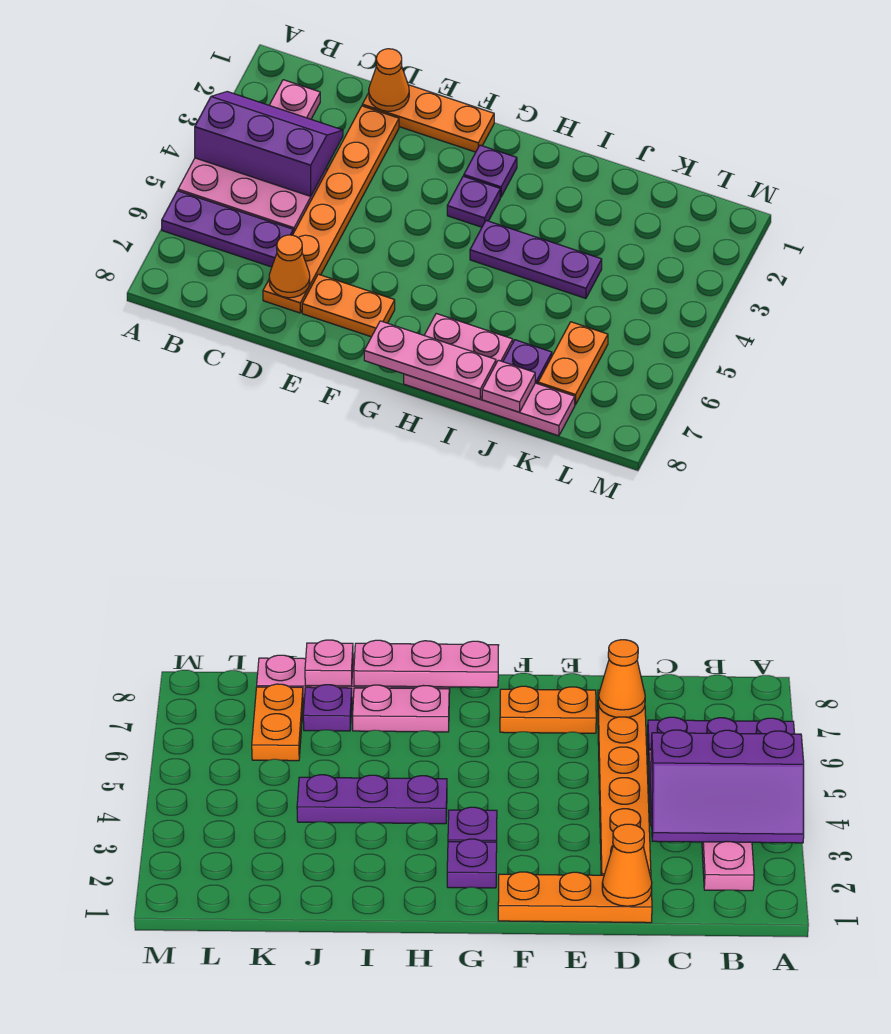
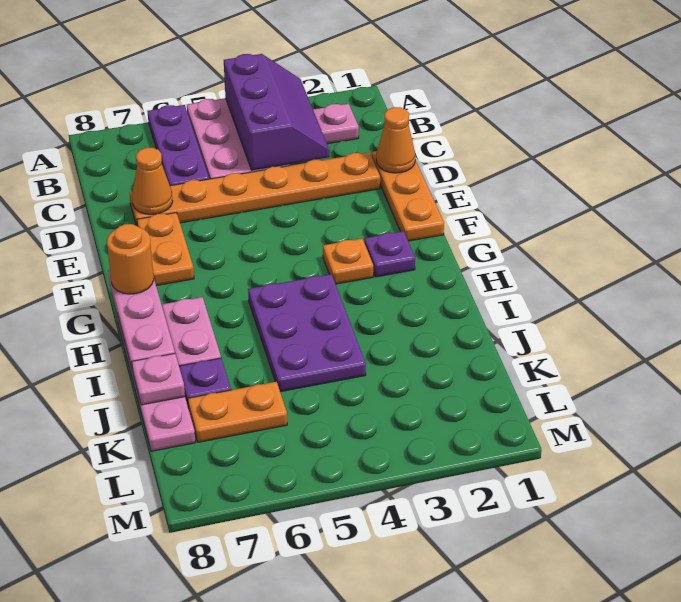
purple plate G3 level 1 -> orange plate G3 level 1
none -> orange round brick G8 level 3
purple plate H4:J4 level 1 -> purple plate H4:J5 level 1

